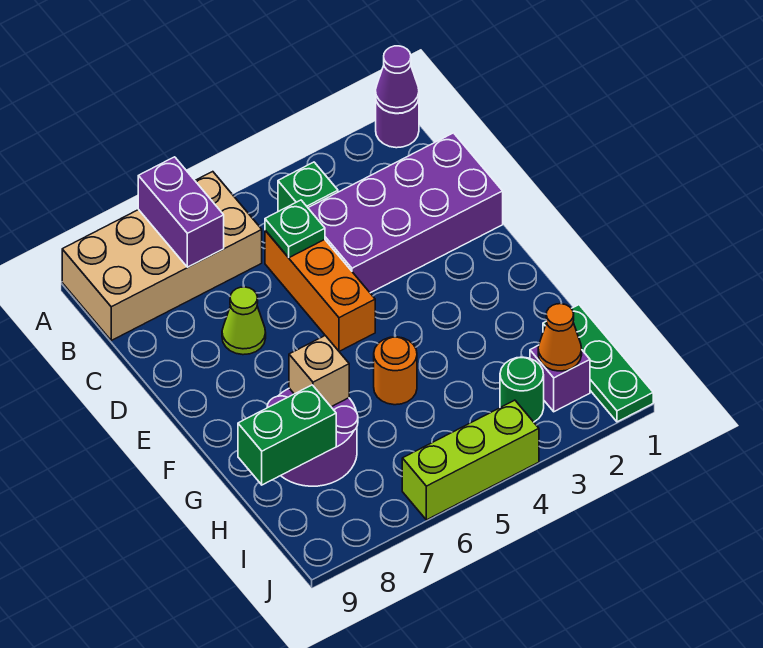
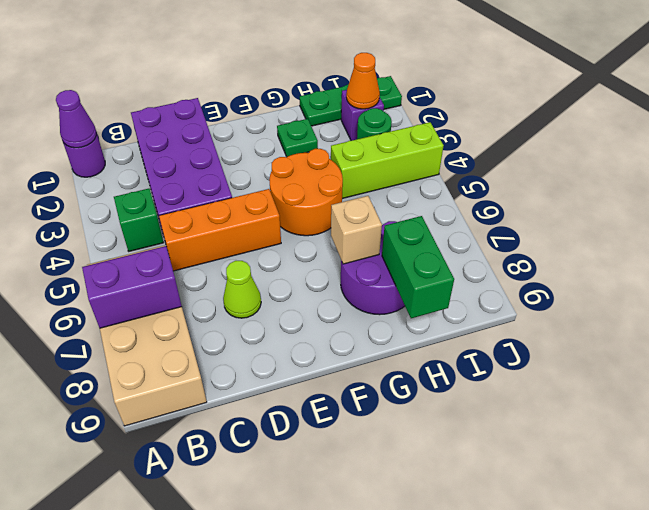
green plate C5 level 2 -> green plate G2 level 1
orange round brick G5 level 1 -> orange round brick F4:G5 level 1
lime brick J4:J6 level 1 -> lime brick H4:J4 level 1

